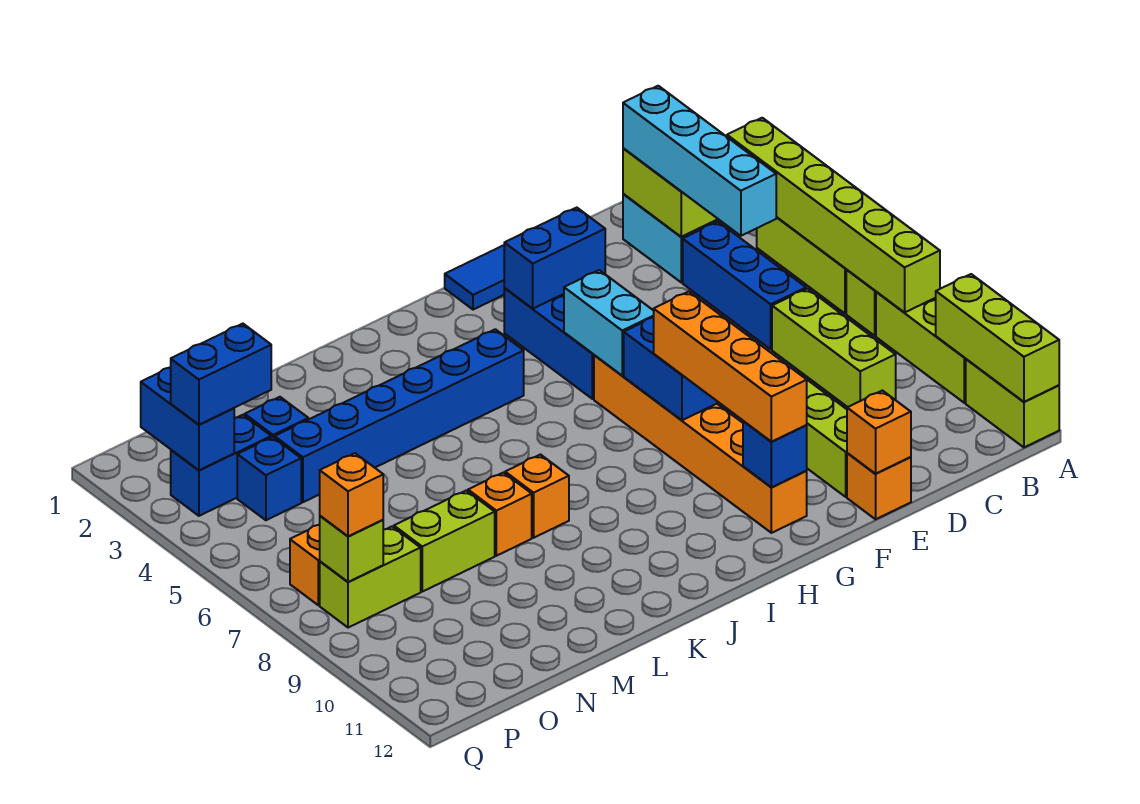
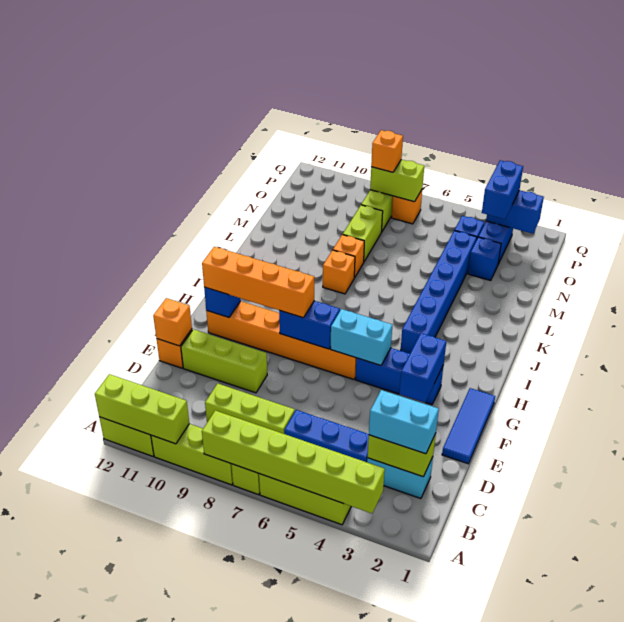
cyan brick C2:C5 level 3 -> cyan brick C2:C3 level 3
lime brick P8 level 2 -> lime brick P7:P8 level 2

